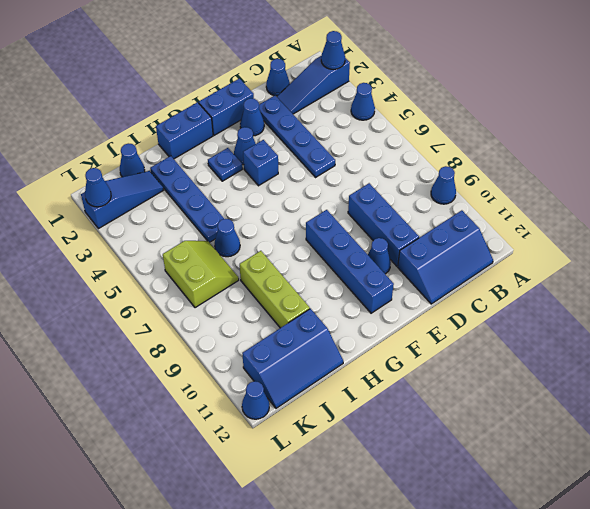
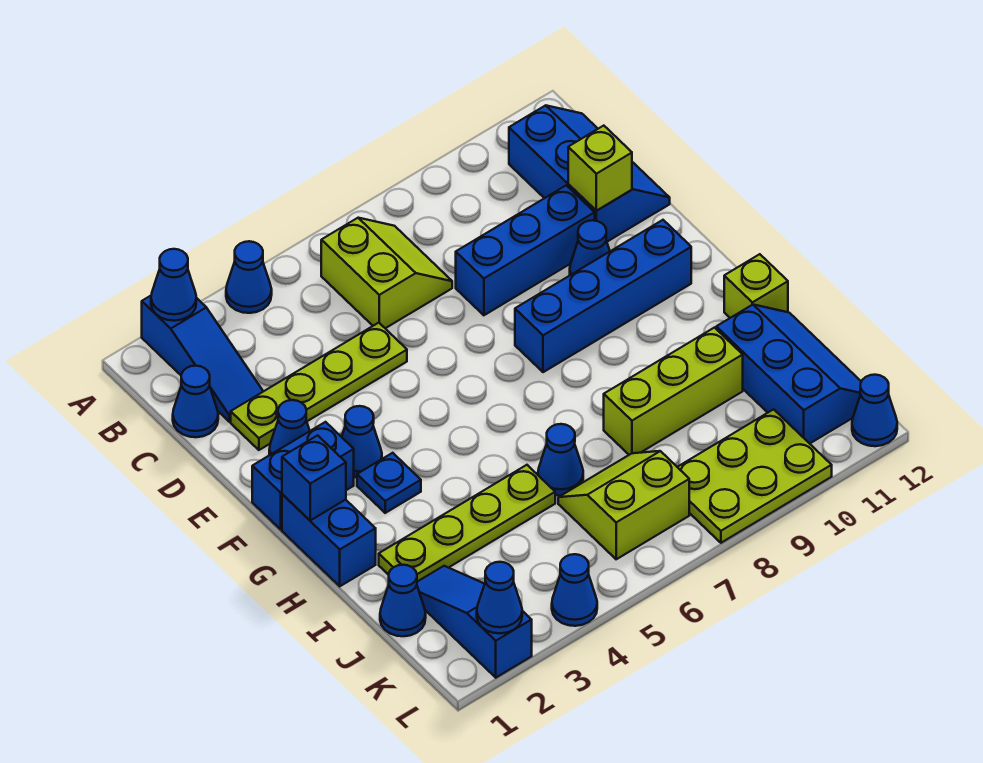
blue cone A9 level 1 -> blue cone L4 level 1
none -> lime slope B6:C7 level 1 top 6
blue plate D2:D5 level 1 -> lime plate D2:D5 level 1
none -> lime brick D11 level 2
blue brick E1:F1 level 1 -> blue brick F1:F2 level 1
blue brick F4 level 1 -> blue brick G1 level 2
none -> lime brick H12 level 1
blue plate I2:I5 level 1 -> lime plate I2:I5 level 1
none -> lime plate K8:L10 level 1

